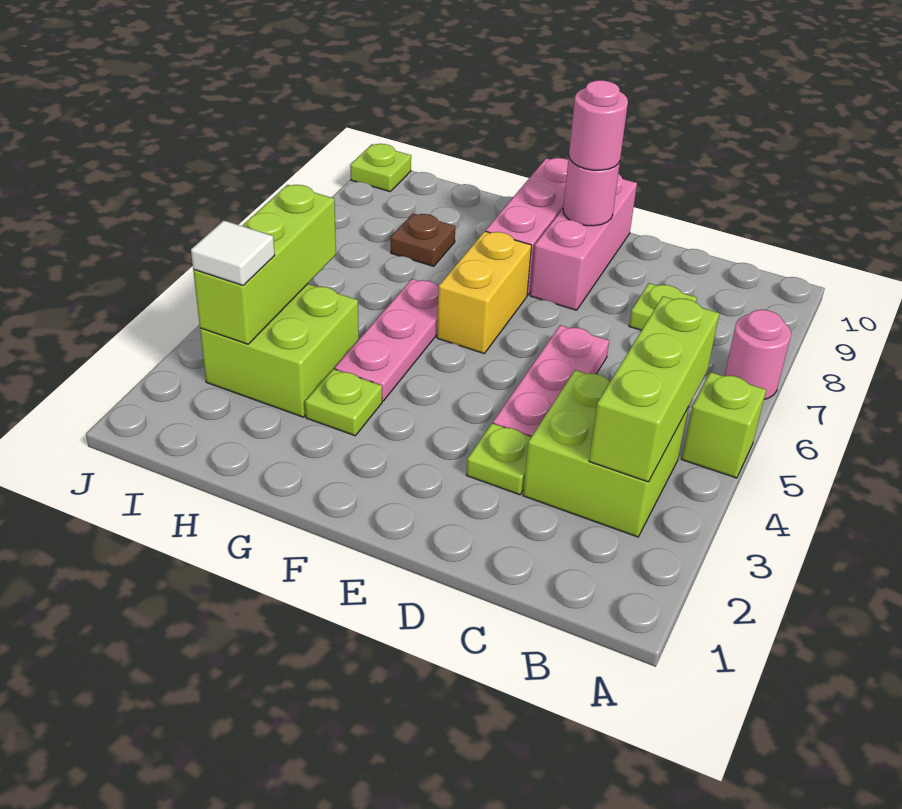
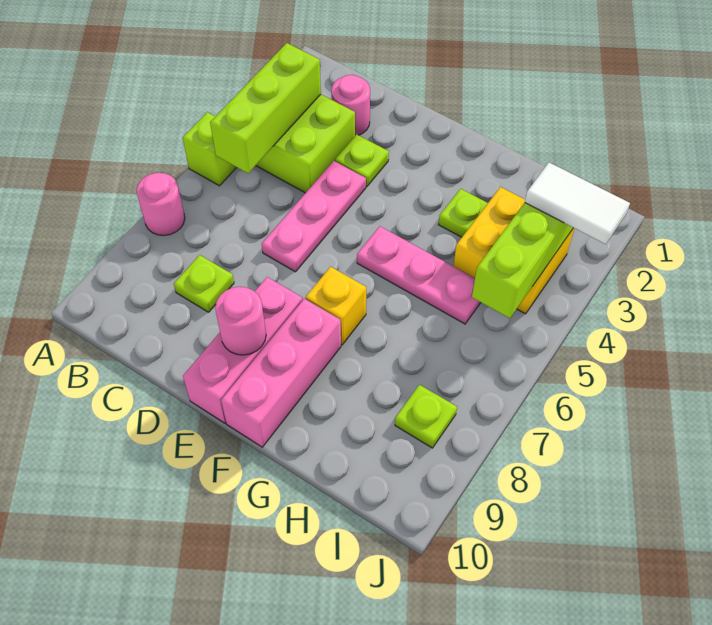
pink round brick E9 level 3 -> pink round brick C2 level 1
yellow brick F6:F7 level 1 -> yellow brick F7 level 1
pink plate G4:G6 level 1 -> pink plate F5:H5 level 1
lime brick H3:I4 level 1 -> yellow brick H3:I4 level 1
brown plate H8 level 1 -> none
white tile I3 level 3 -> white tile I3:J3 level 3
lime plate J10 level 1 -> lime plate I8 level 1

